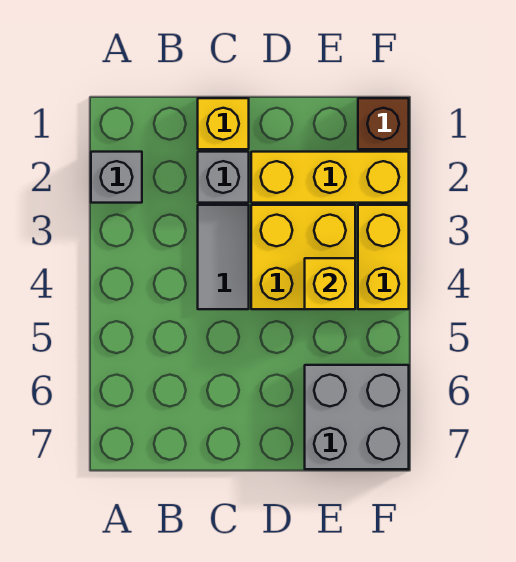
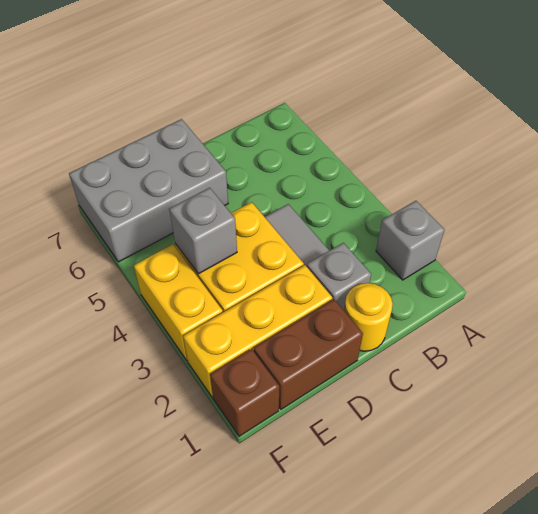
yellow brick C1 level 1 -> yellow round brick C1 level 1
none -> brown brick D1:E1 level 1
yellow brick E4 level 2 -> grey brick E4 level 2
grey brick E6:F7 level 1 -> grey brick D6:F7 level 1

